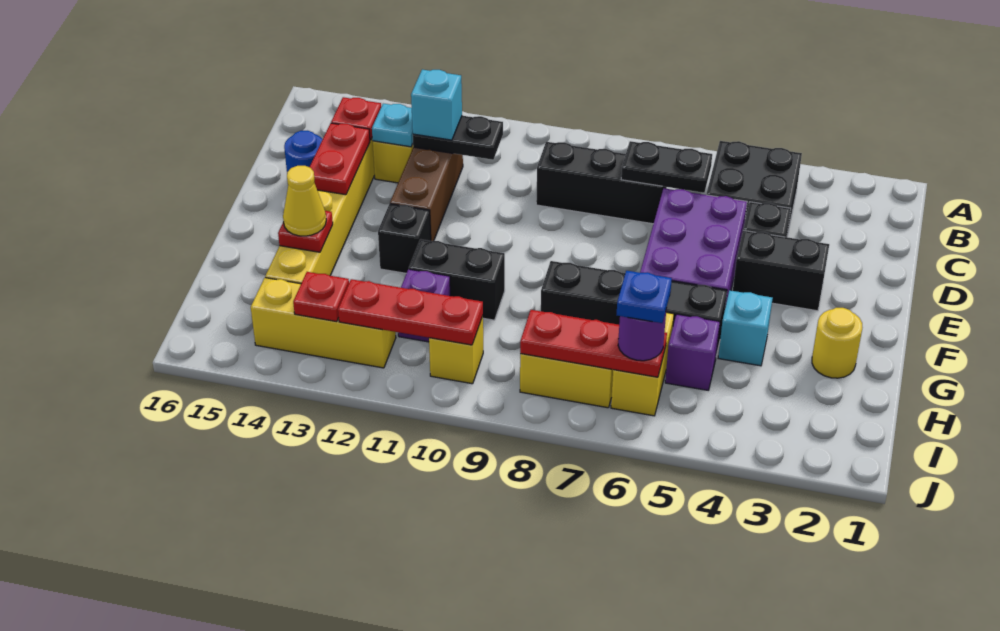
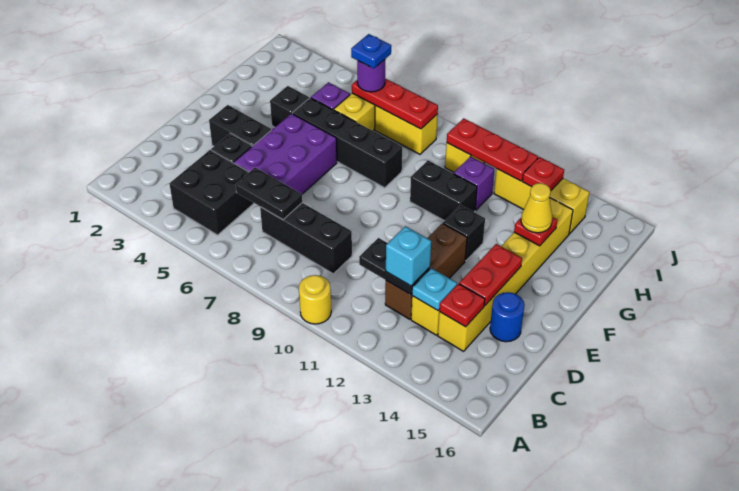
yellow round brick G2 level 1 -> yellow round brick A10 level 1
cyan brick G4 level 1 -> black brick G4 level 1

